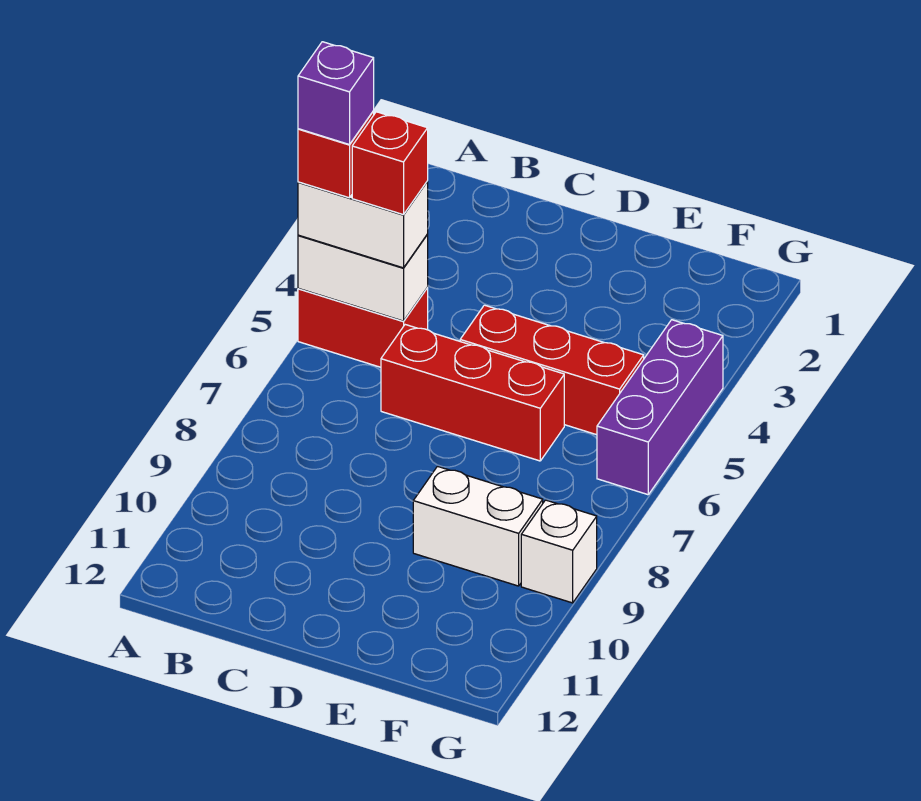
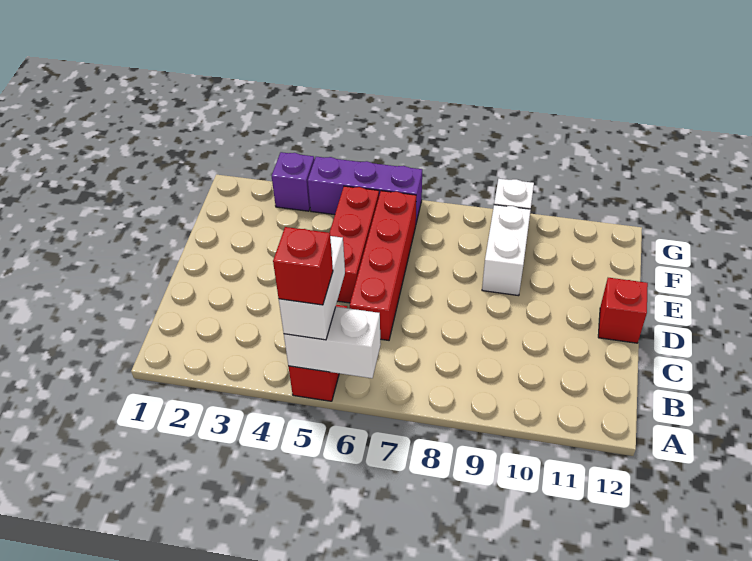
white brick A5:B5 level 2 -> white brick A5:A6 level 2
purple brick A5 level 5 -> purple brick G3 level 1
red brick B5 level 4 -> red brick D12 level 1
red brick C6:E6 level 1 -> red brick C6:F6 level 1

